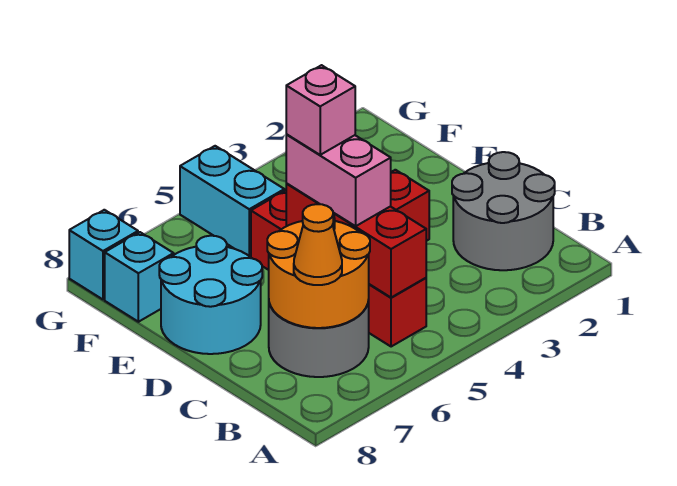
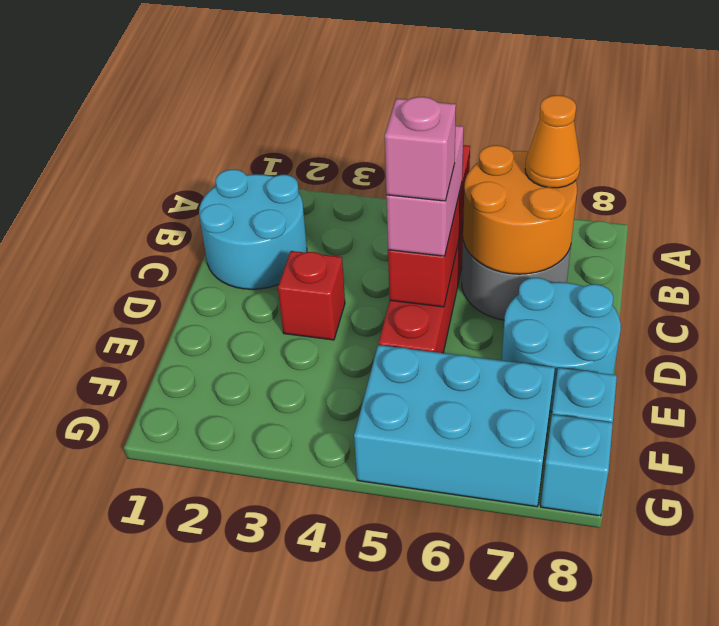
grey round brick B1:C2 level 1 -> cyan round brick B1:C2 level 1
cyan brick F5:G5 level 1 -> cyan brick F5:G7 level 1

